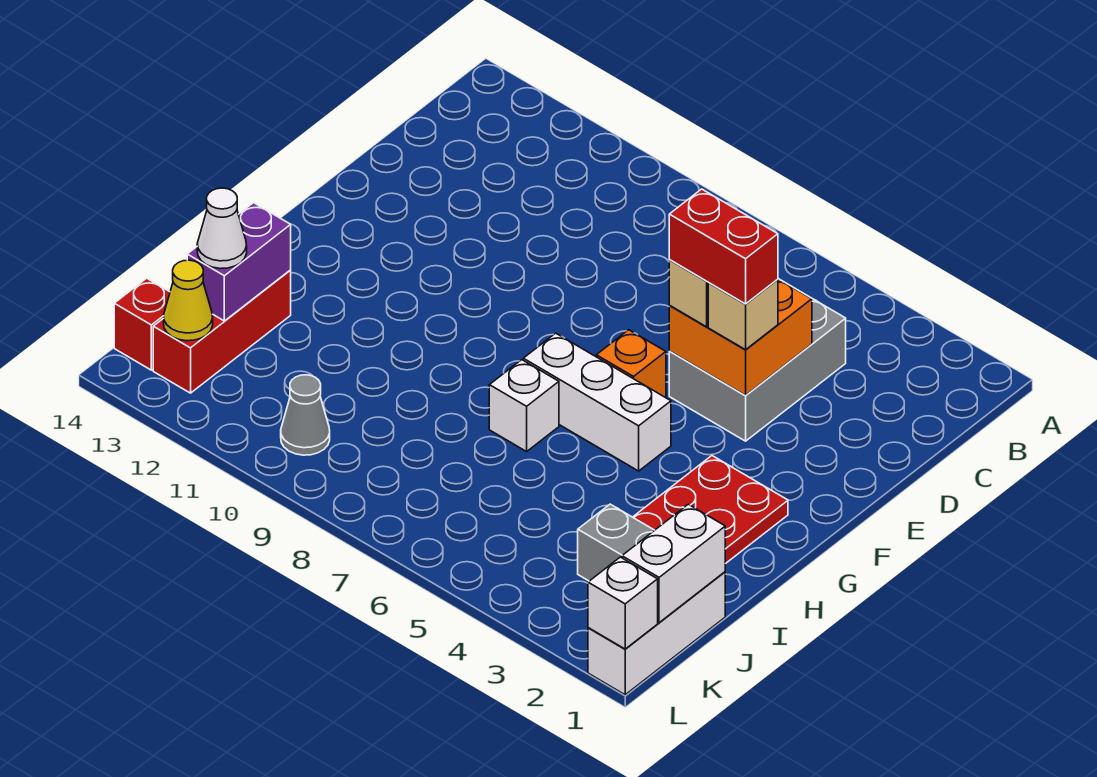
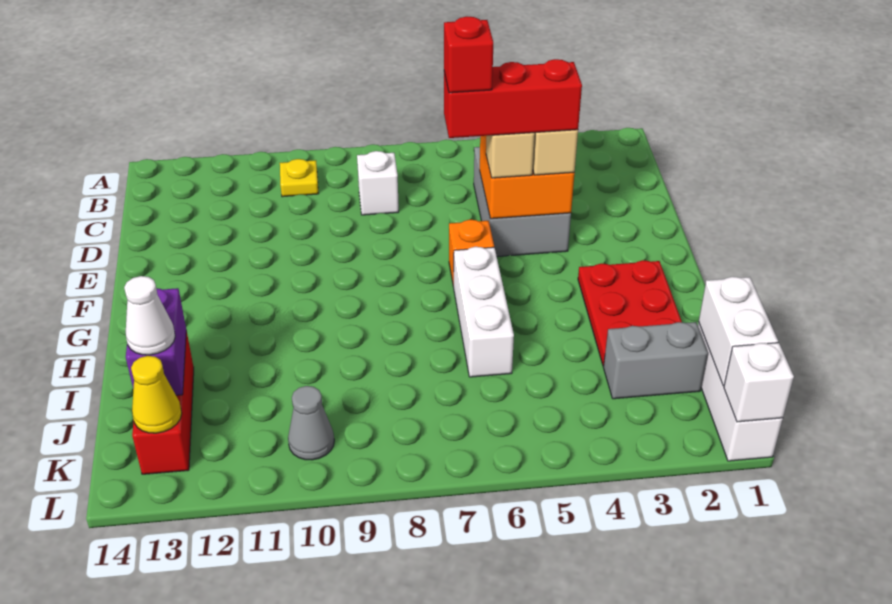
none -> yellow plate B10 level 1
red brick E4:E5 level 4 -> red brick E4:E6 level 4
white brick G5:G7 level 1 -> white brick G6:I6 level 1
white brick H7 level 1 -> white brick C8 level 1
red brick K14 level 1 -> red brick E6 level 5

